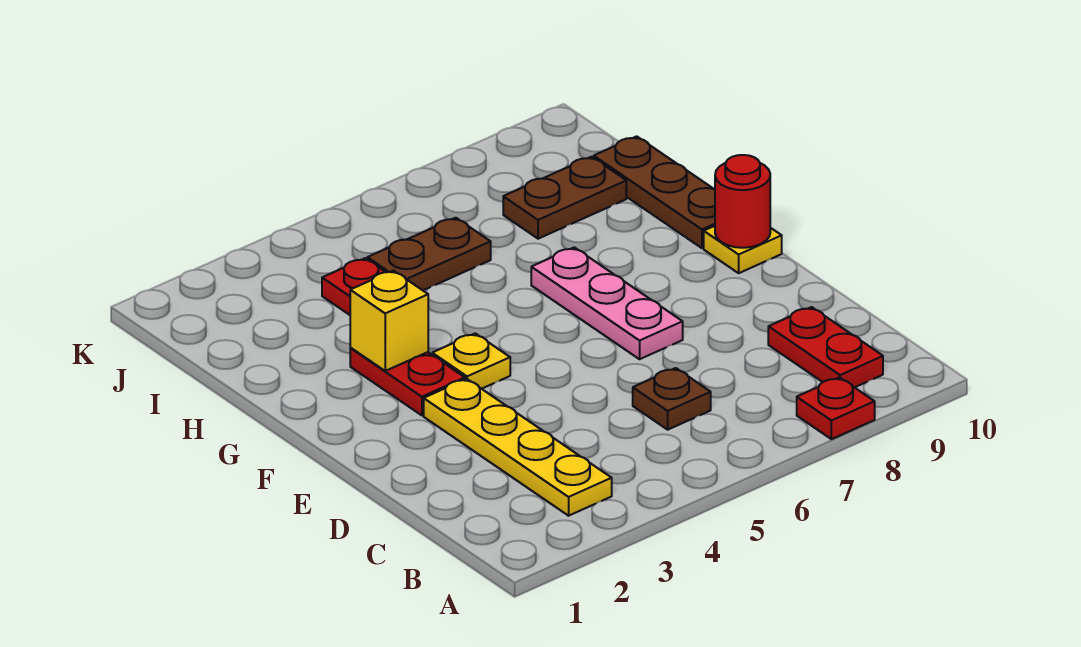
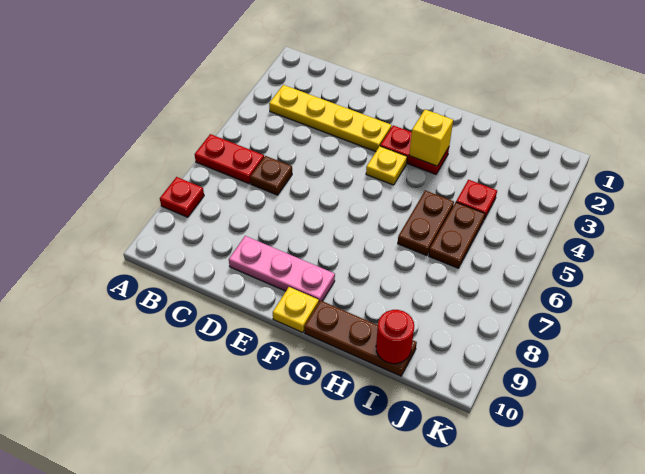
red plate B9:C9 level 1 -> red plate A6:B6 level 1
pink plate E7:G7 level 1 -> pink plate D9:F9 level 1
red round brick F10 level 2 -> red round brick I10 level 2
brown plate I8:I9 level 1 -> brown plate H5:H6 level 1

